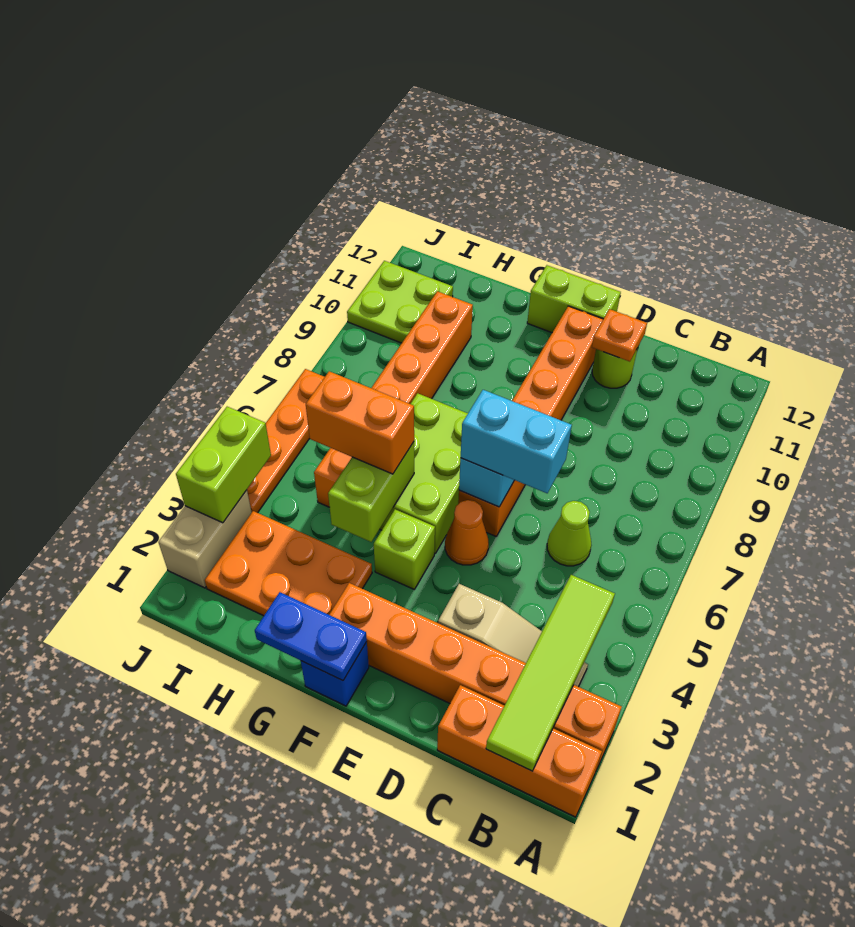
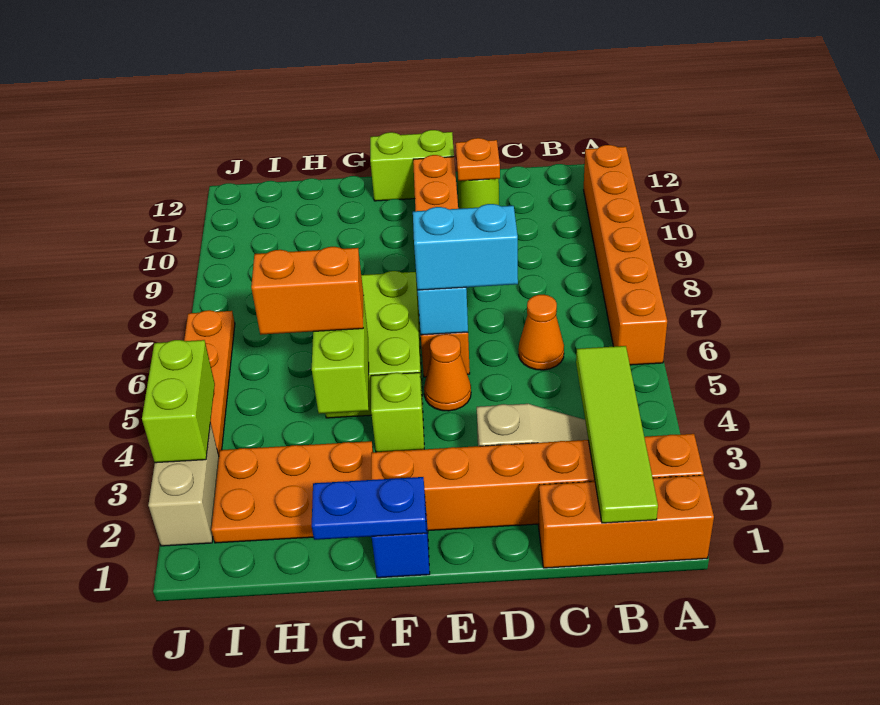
lime cone C6 level 1 -> orange cone C6 level 1
orange brick H5:H10 level 1 -> orange brick A6:A11 level 1
lime plate I10:J11 level 1 -> none

